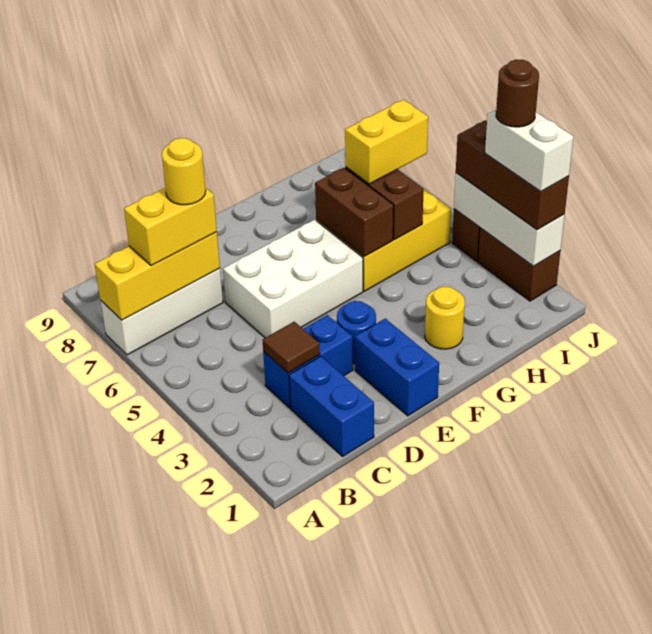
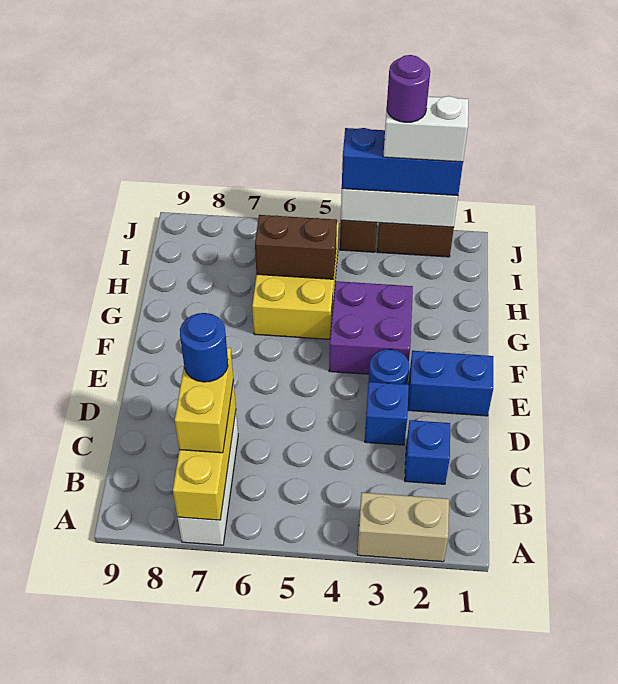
none -> tan brick A2:A3 level 1
blue brick C1:C2 level 1 -> blue brick C2 level 1
blue brick C3:D3 level 1 -> blue brick D3 level 1
brown tile C3 level 2 -> none
yellow round brick C7 level 4 -> blue round brick C7 level 4
white brick D5:F6 level 1 -> none
none -> purple brick F3:G4 level 1
yellow round brick G2 level 1 -> none
brown brick G5:G6 level 2 -> none
yellow brick H6:I6 level 3 -> none
brown brick J2:J4 level 3 -> blue brick J2:J4 level 3
brown round brick J3 level 5 -> purple round brick J3 level 5

